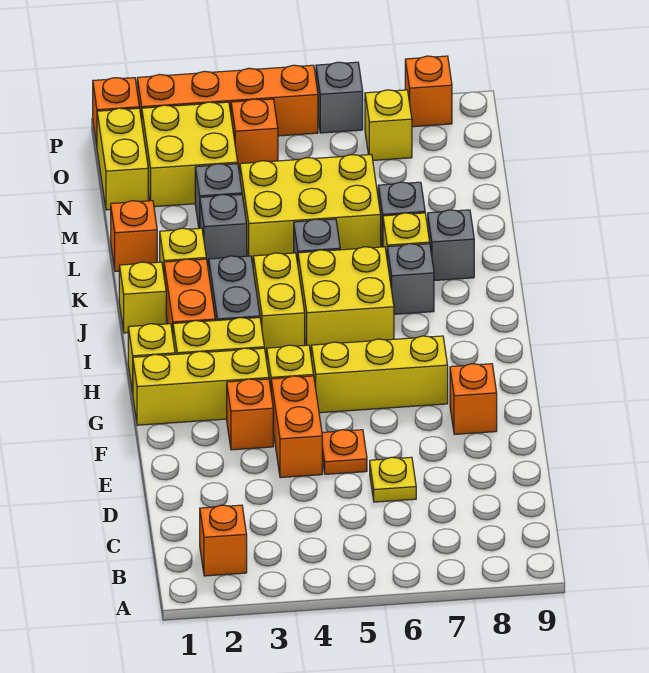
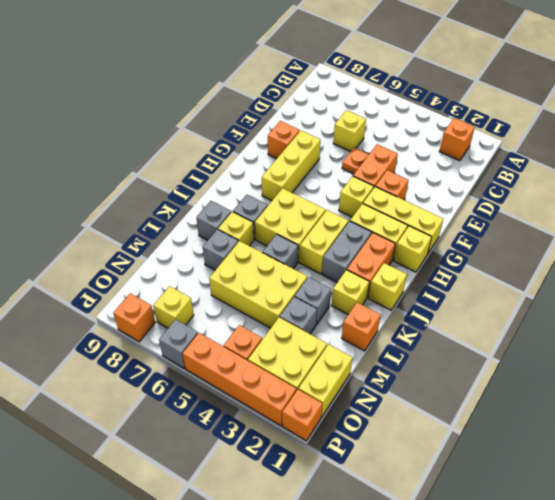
yellow plate D6 level 1 -> yellow brick D6 level 1
yellow brick G5:G7 level 1 -> yellow brick F7:H7 level 1

